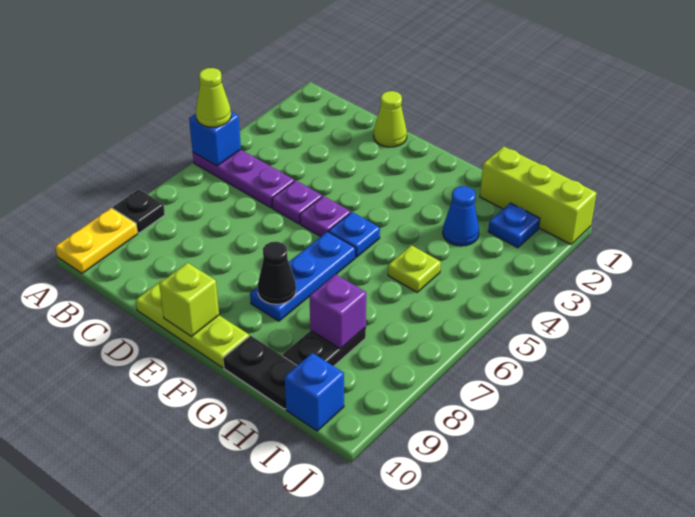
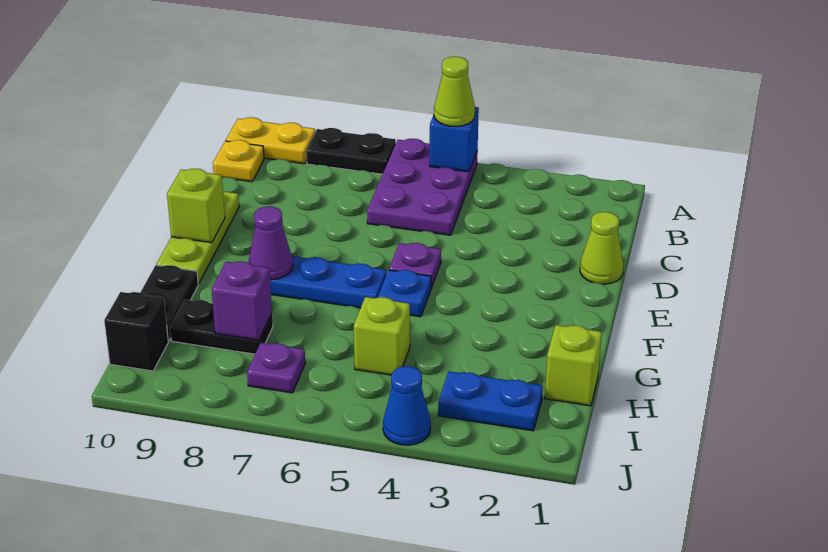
purple plate A5:C5 level 1 -> purple plate A5:C6 level 1
black plate A8 level 1 -> black plate A7:A8 level 1
none -> yellow plate B10 level 1
purple plate D5 level 1 -> purple plate I7 level 1
black cone F8 level 2 -> purple cone F8 level 2
lime brick H1:J1 level 1 -> lime brick H1 level 1
blue cone H3 level 1 -> blue cone J4 level 1
lime plate H5 level 1 -> lime brick H5 level 1
blue plate I2 level 1 -> blue plate I2:I3 level 1
blue brick I10 level 1 -> black brick I10 level 1

